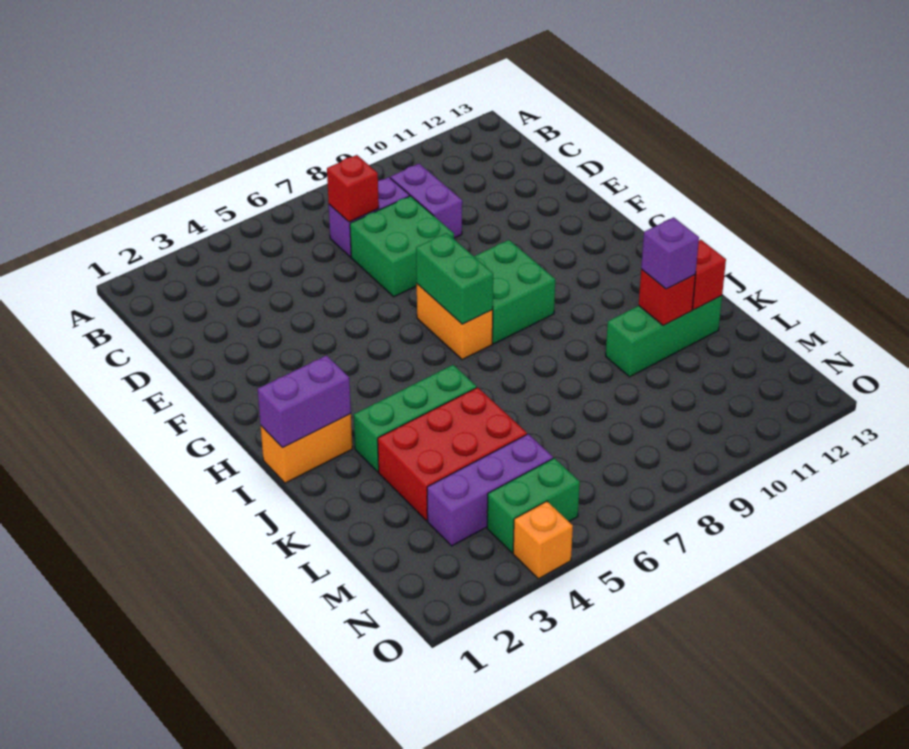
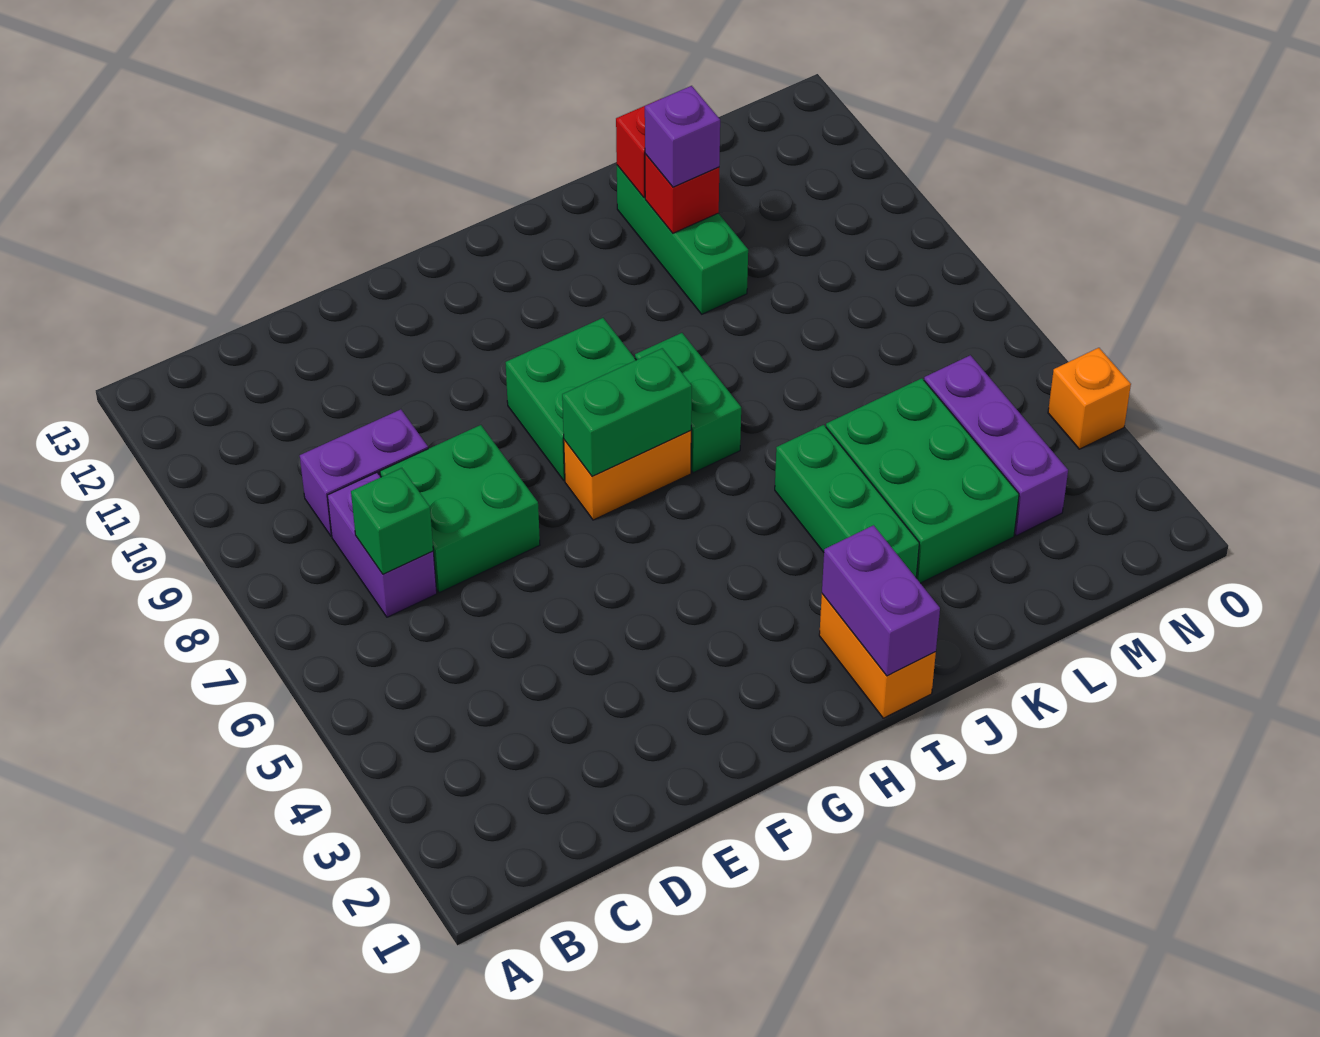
red brick C7 level 2 -> green brick C7 level 2
red brick K3:L5 level 1 -> green brick K3:L5 level 1
green brick N4:N5 level 1 -> green brick I7:I8 level 1

